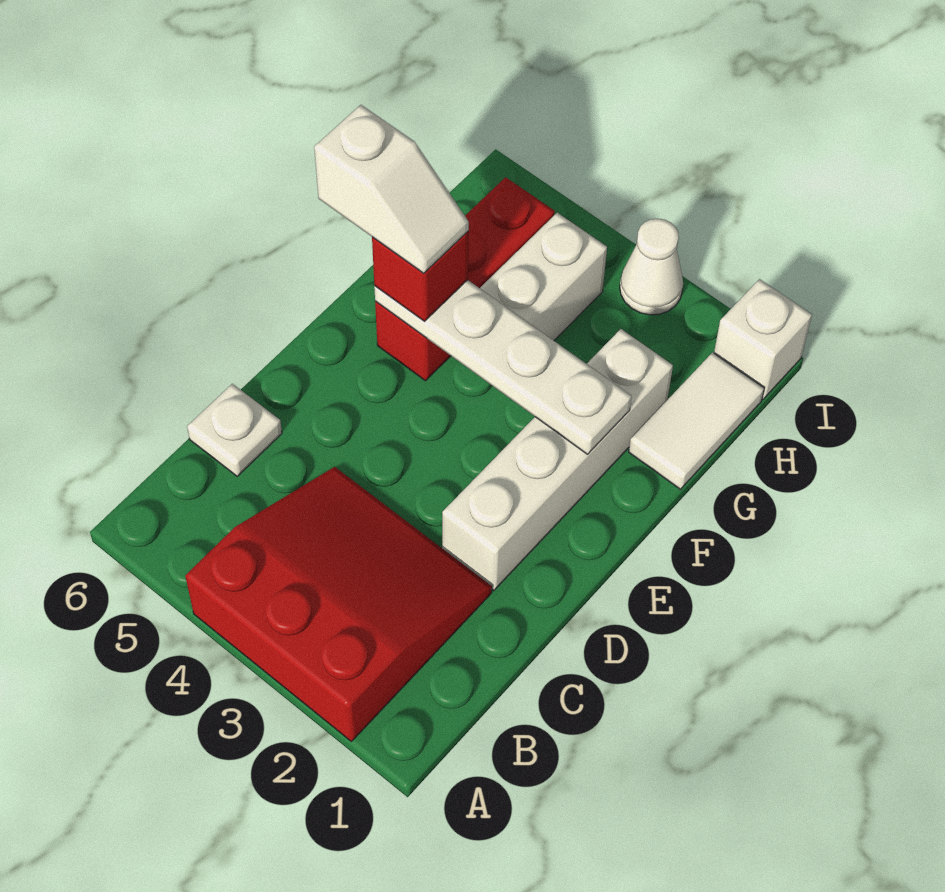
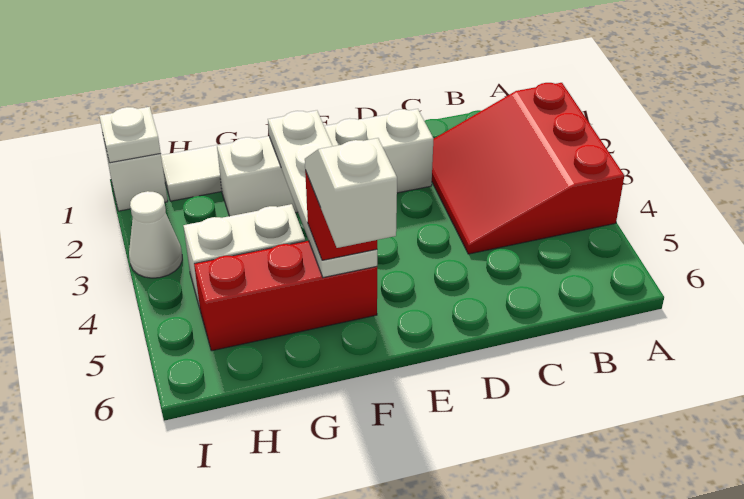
white plate C6 level 1 -> white plate I1 level 2

